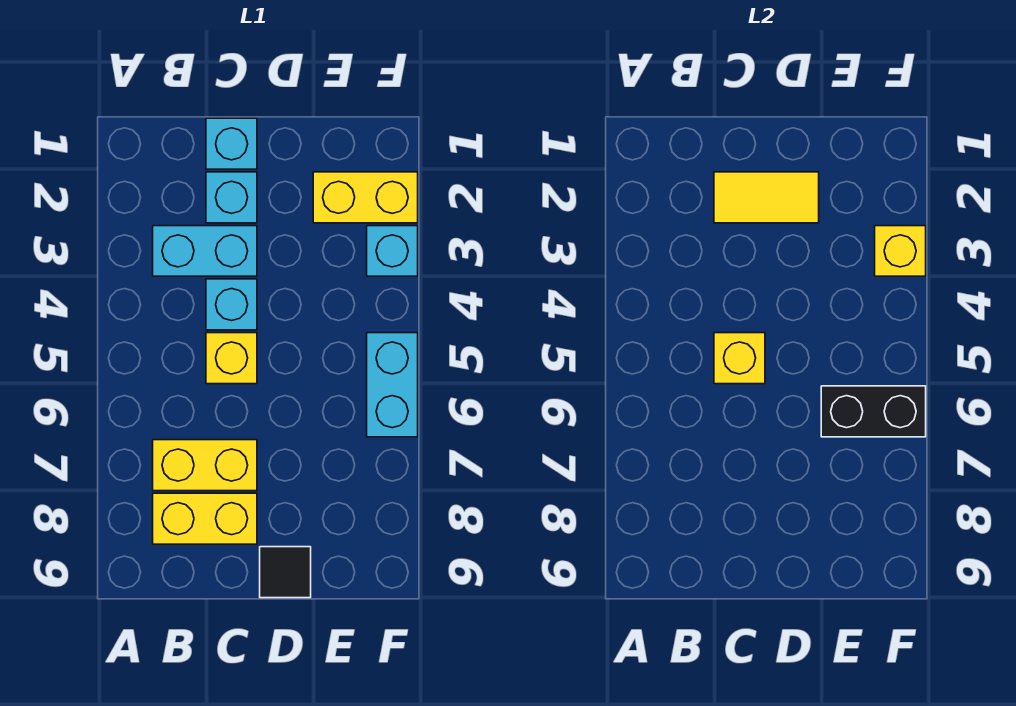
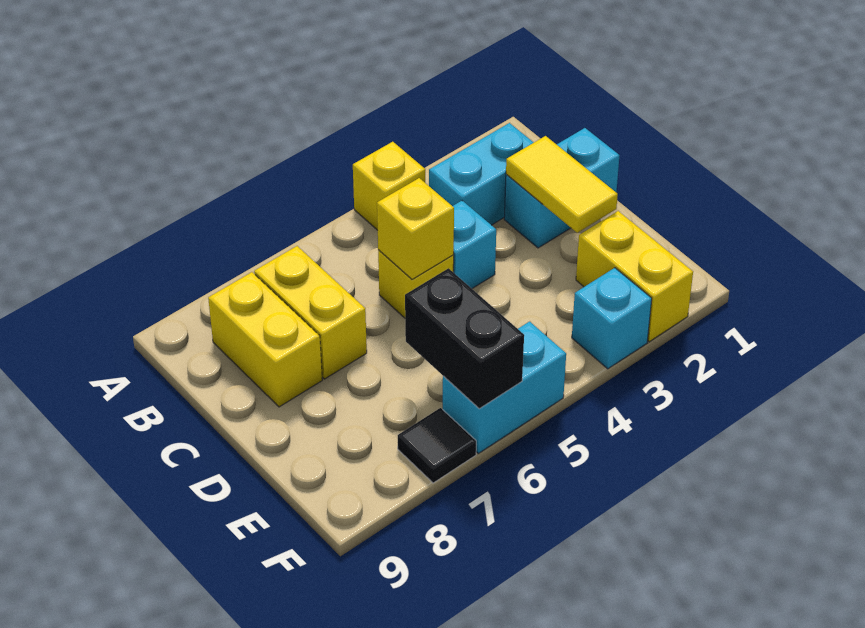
cyan brick B3:C3 level 1 -> cyan brick B2:B3 level 1
black tile D9 level 1 -> black tile F7 level 1
yellow brick F3 level 2 -> yellow brick A4 level 1

